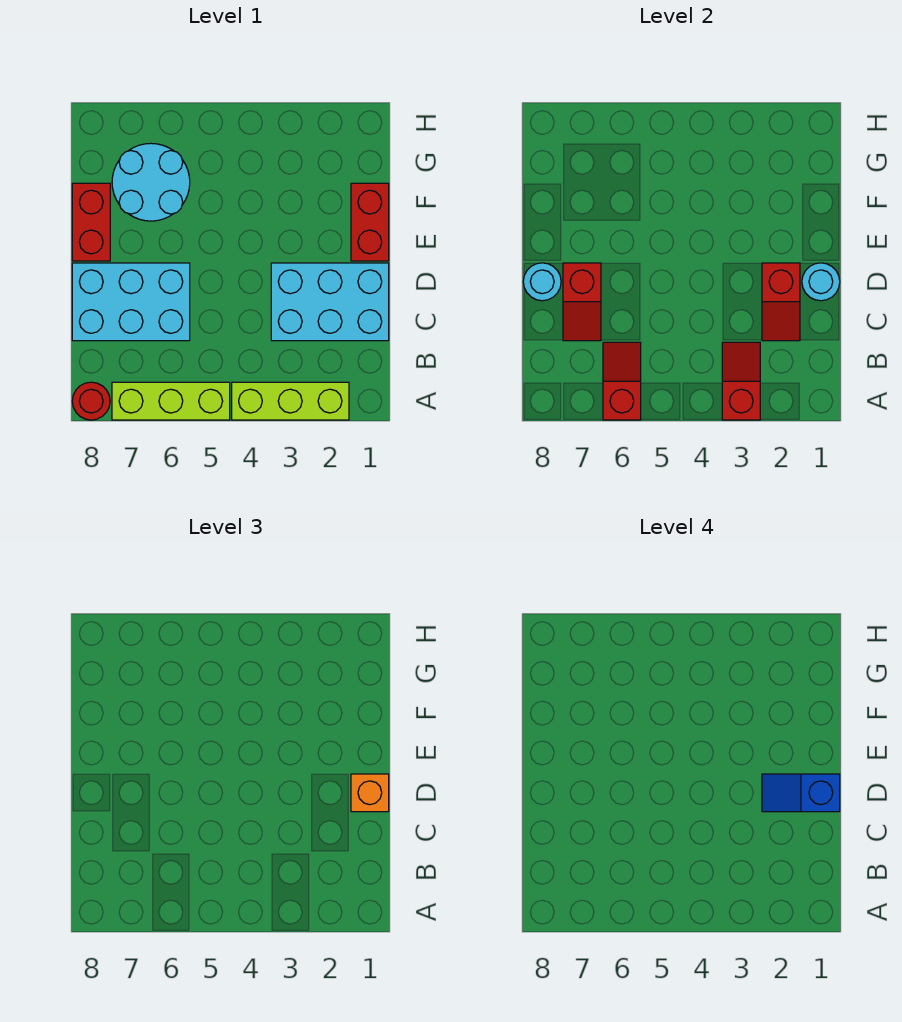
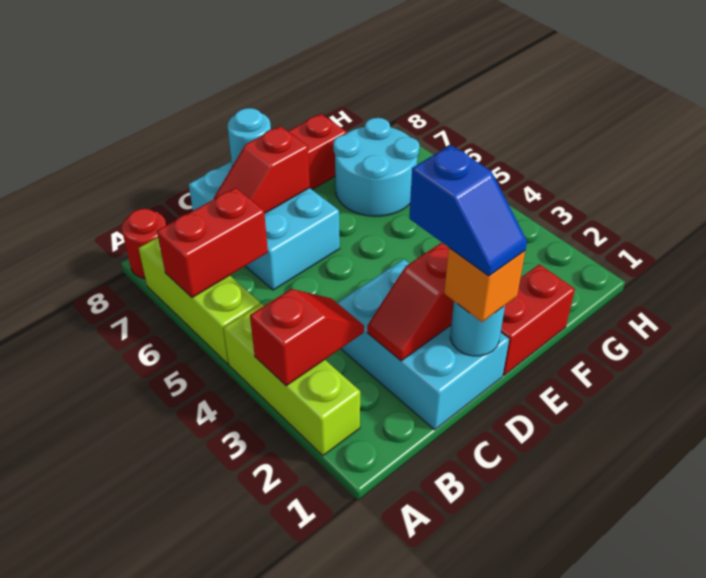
red slope A6:B6 level 2 top A -> red brick A6:B6 level 2
blue slope D1:D2 level 4 top 1 -> blue slope D1:D2 level 4 top 2

